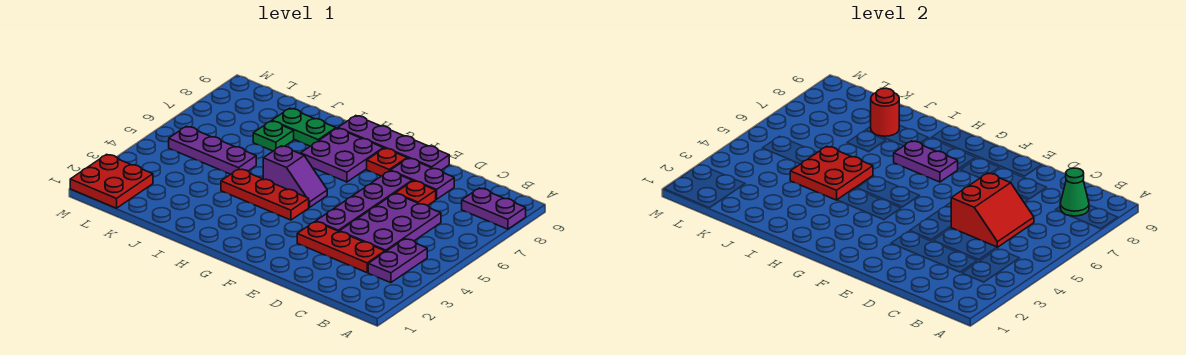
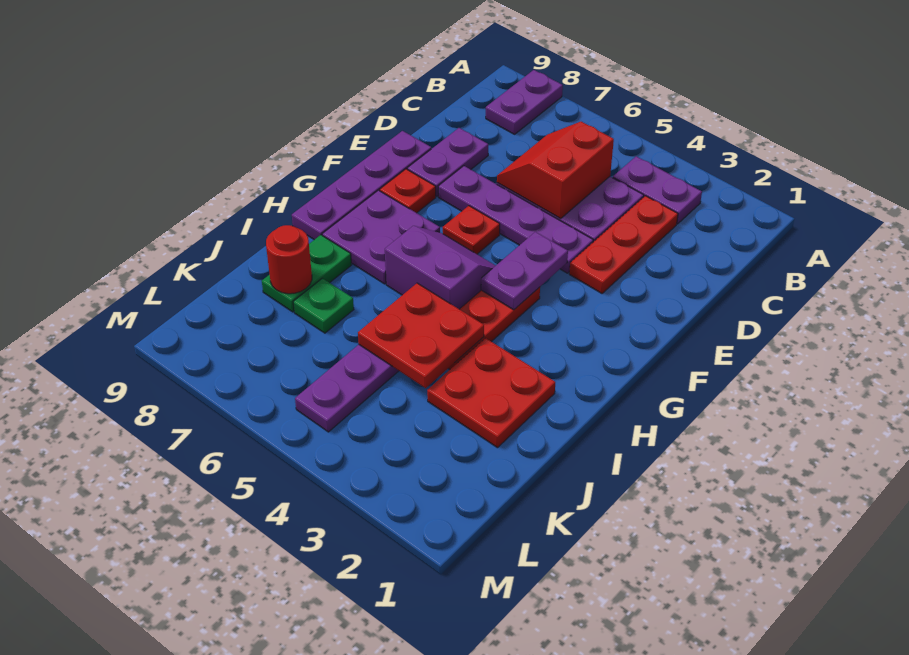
green cone B8 level 2 -> none
red slope C5:D6 level 2 top D -> red slope C5:D6 level 2 top 5
red plate D7 level 1 -> red plate F6 level 1
purple slope G5:H5 level 1 top H -> purple slope G5:H6 level 1 top H
purple plate G7:H7 level 2 -> purple plate F4:G4 level 2
red plate L1:M2 level 1 -> red plate I2:J3 level 1

